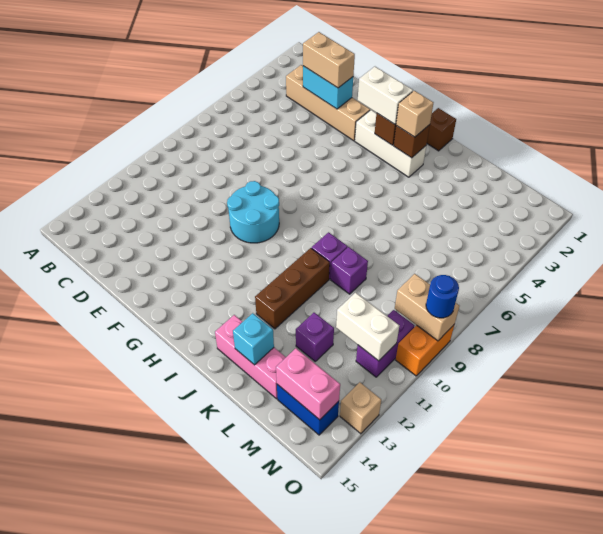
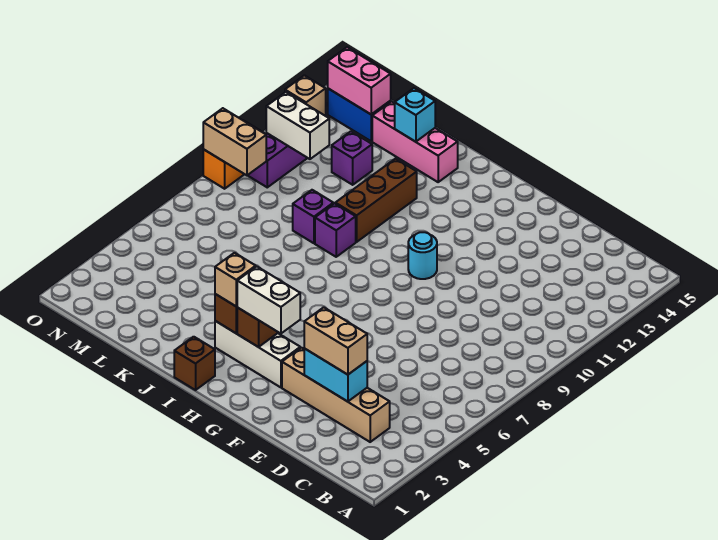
cyan round brick F9:G10 level 1 -> cyan round brick G10 level 1
blue round brick O9 level 3 -> none

